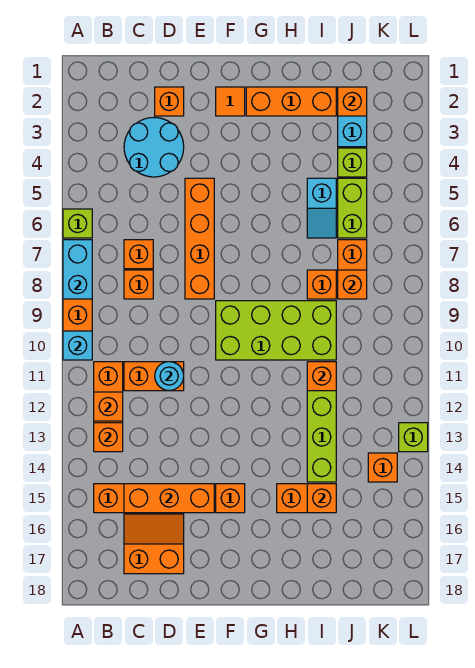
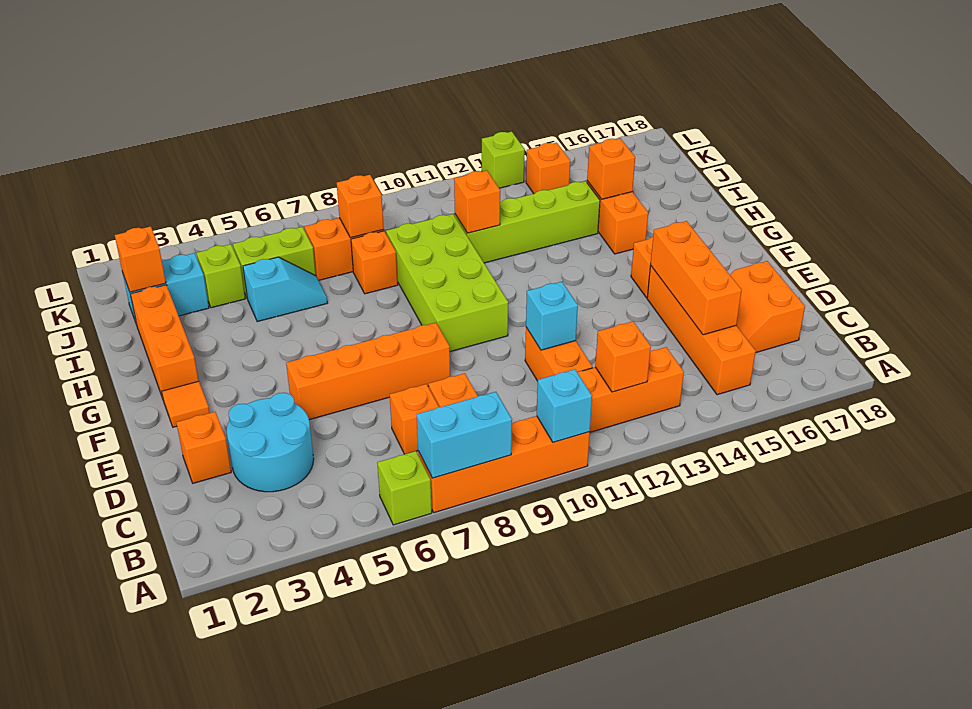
orange brick B13 level 2 -> none
cyan round brick D11 level 2 -> cyan brick D11 level 2

